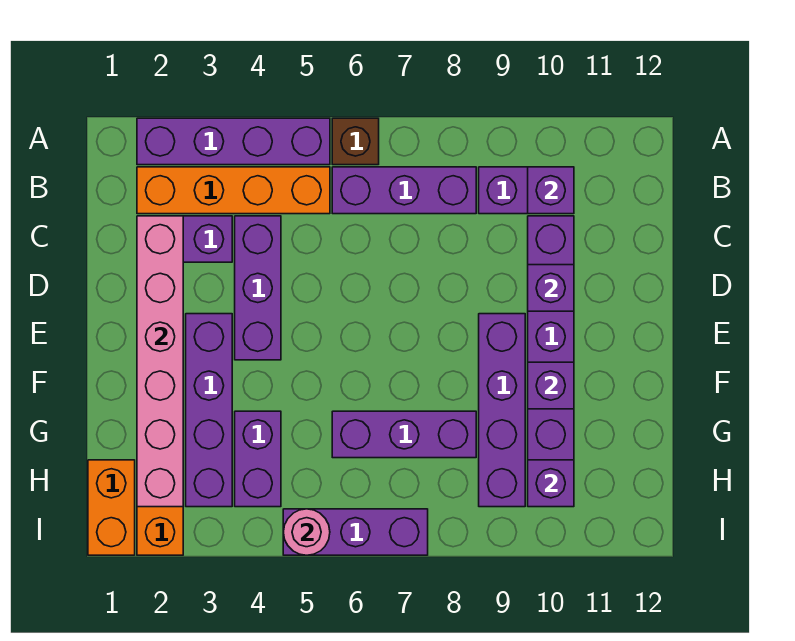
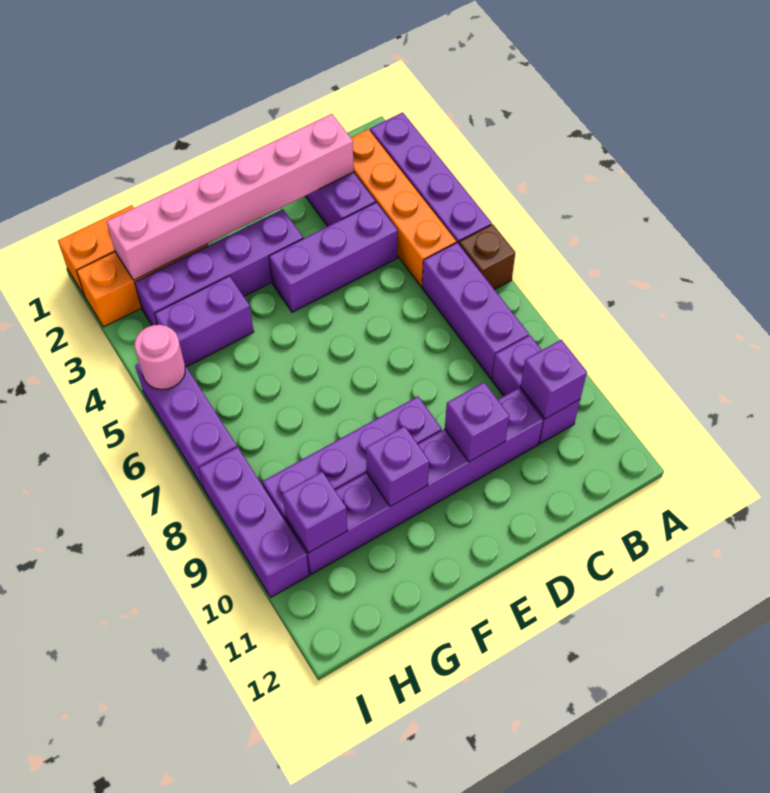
purple brick G6:G8 level 1 -> purple brick I8:I10 level 1

